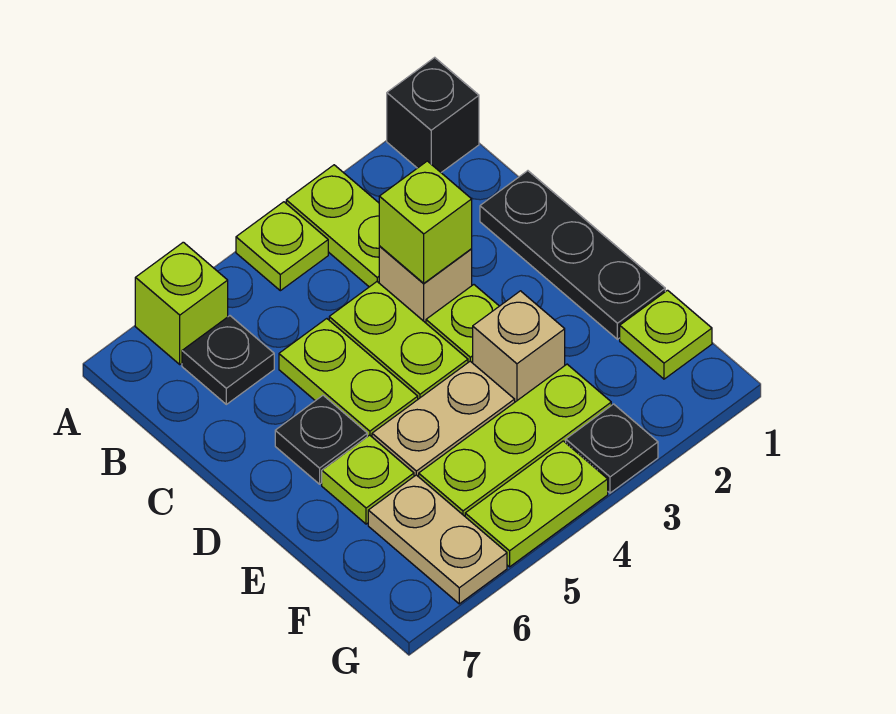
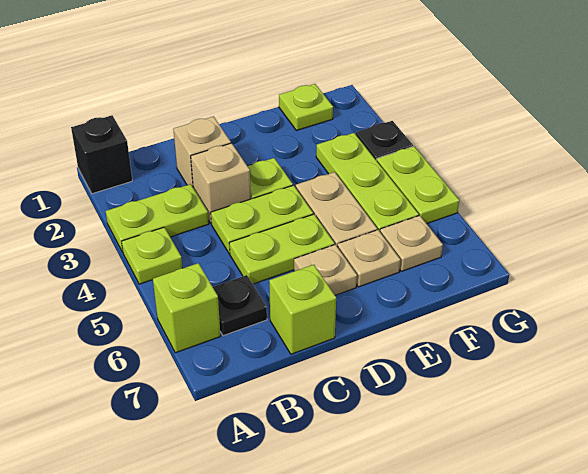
black plate C1:E1 level 1 -> none
lime brick C3 level 2 -> lime brick C7 level 1
black plate D6 level 1 -> tan plate D6 level 1
tan brick E3 level 1 -> tan brick C2 level 1
lime plate E6 level 1 -> tan plate E6 level 1
tan plate F6:G6 level 1 -> tan plate F6 level 1

